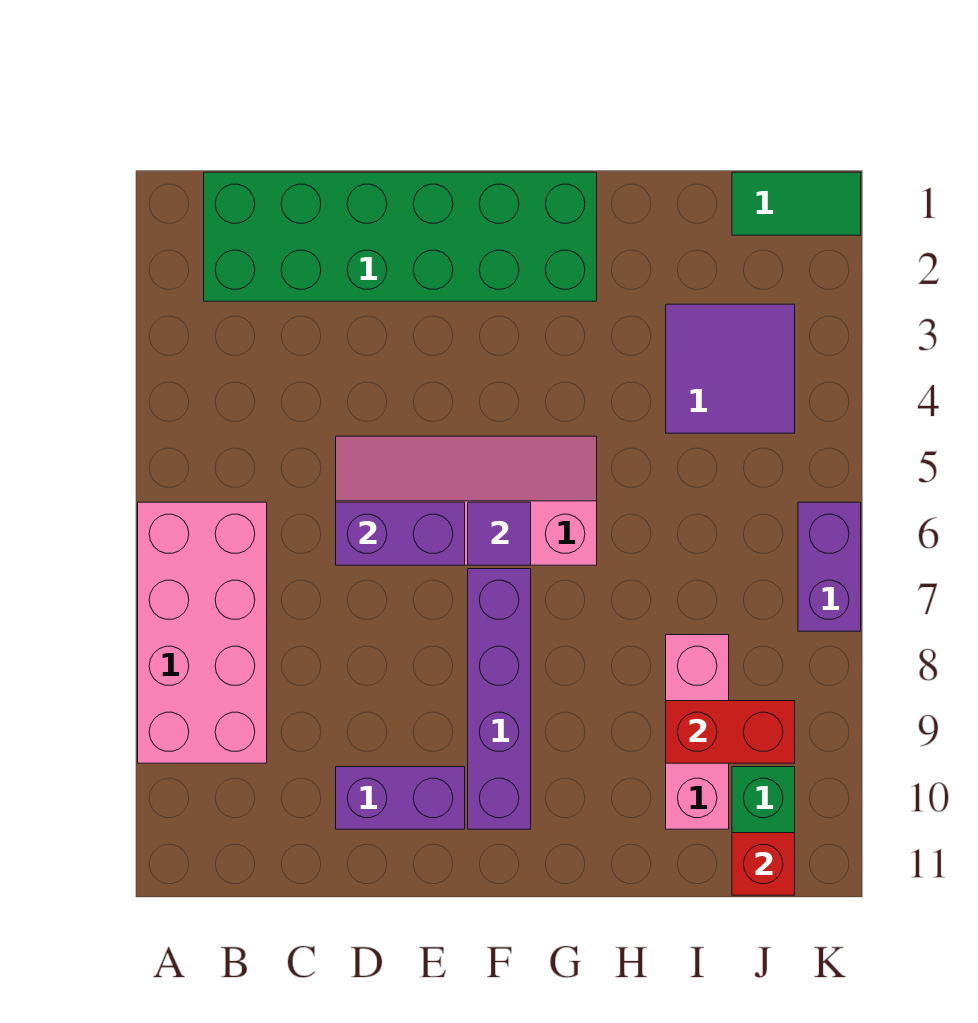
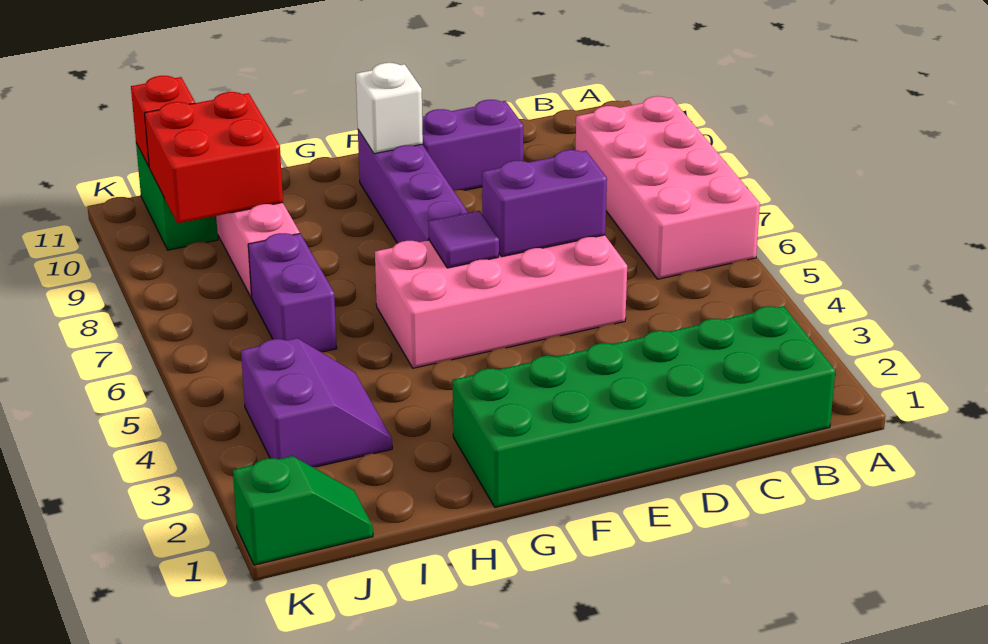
pink slope D5:G6 level 1 top 6 -> pink brick D5:G6 level 1
none -> white brick F10 level 2
purple tile I3:J4 level 1 -> purple slope I3:J4 level 1 top J
red brick I9:J9 level 2 -> red brick I9:J10 level 2
green tile J1:K1 level 1 -> green slope J1:K1 level 1 top K
purple brick K6:K7 level 1 -> purple brick I6:I7 level 1

